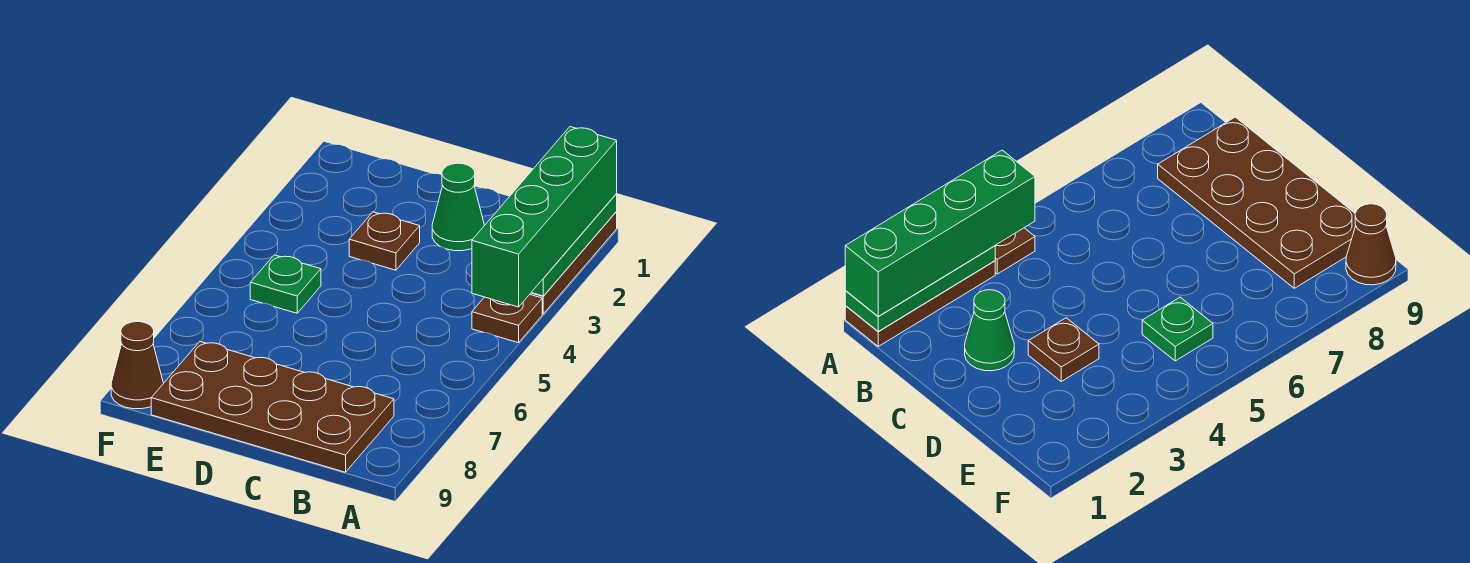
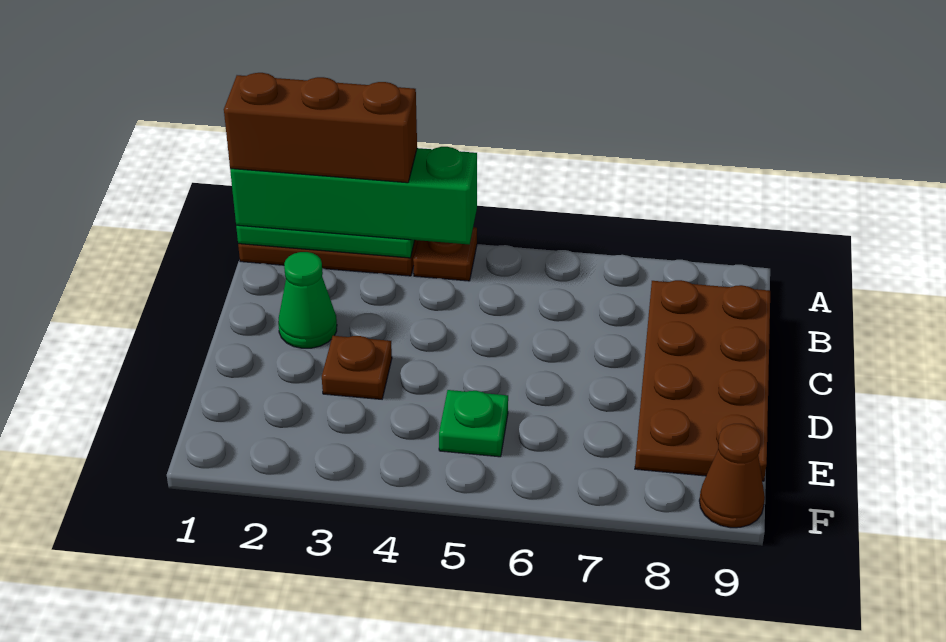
none -> brown brick A1:A3 level 4

